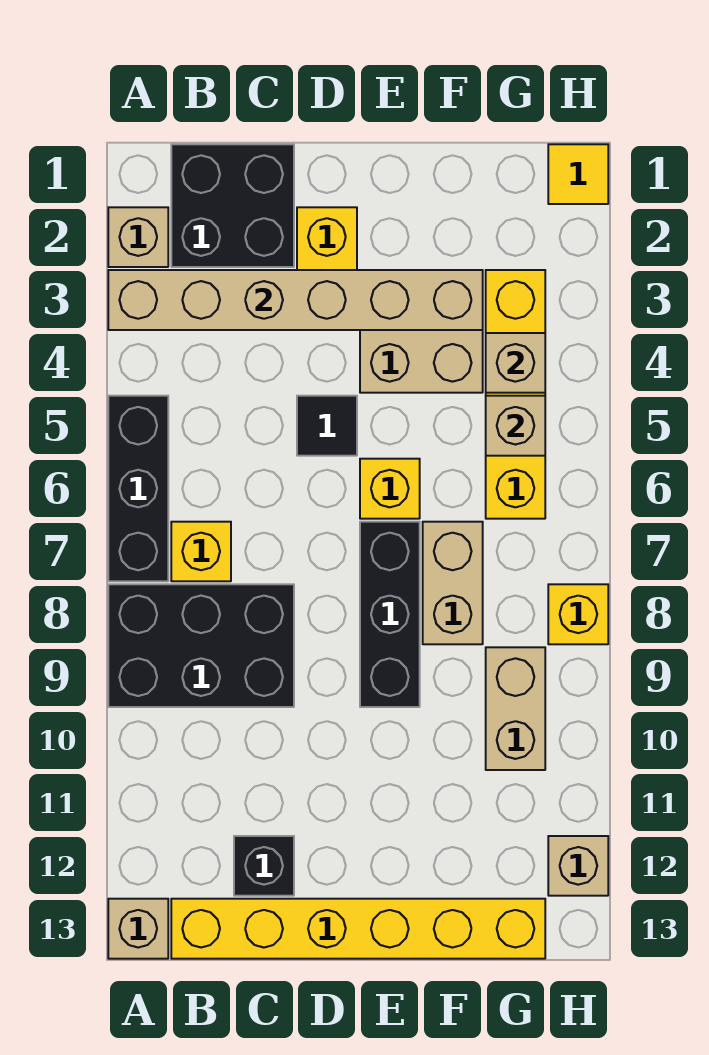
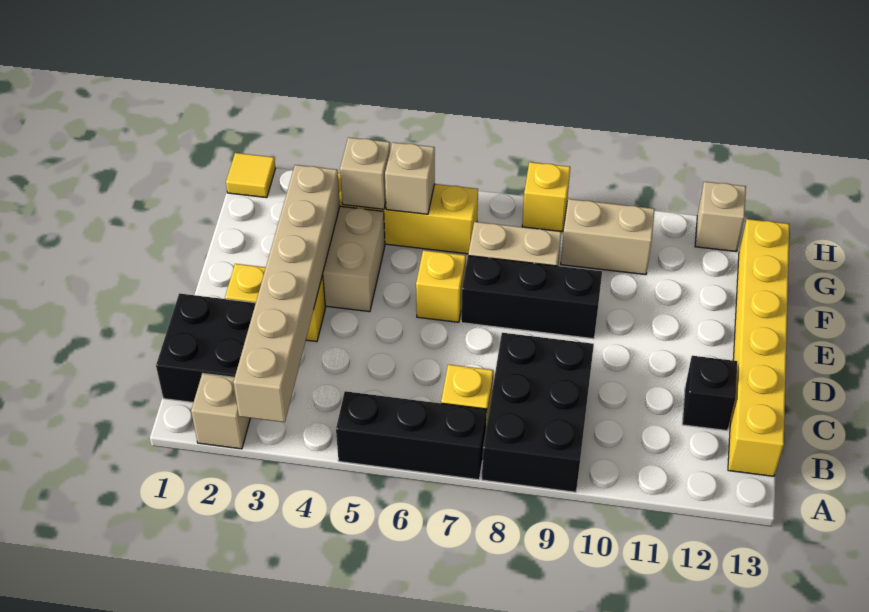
tan brick A13 level 1 -> none
black tile D5 level 1 -> none

